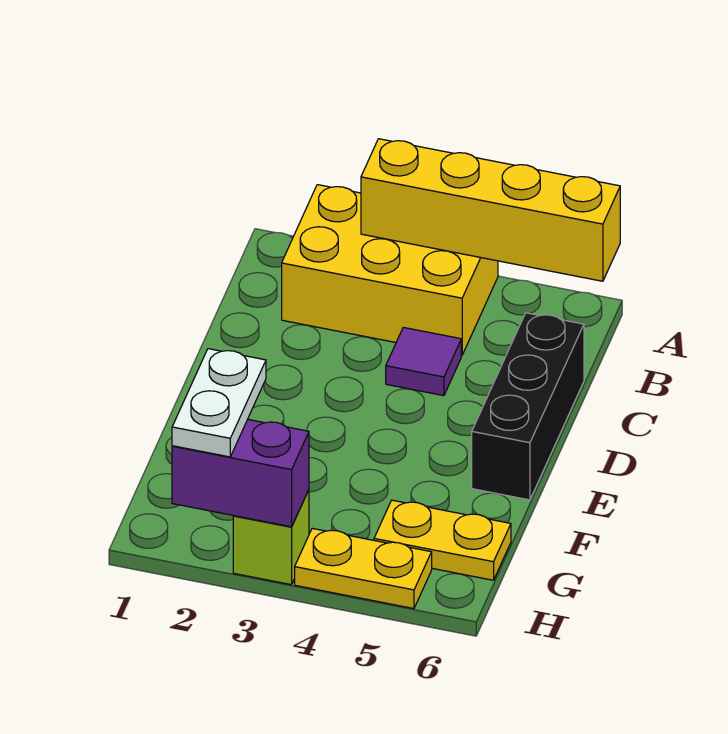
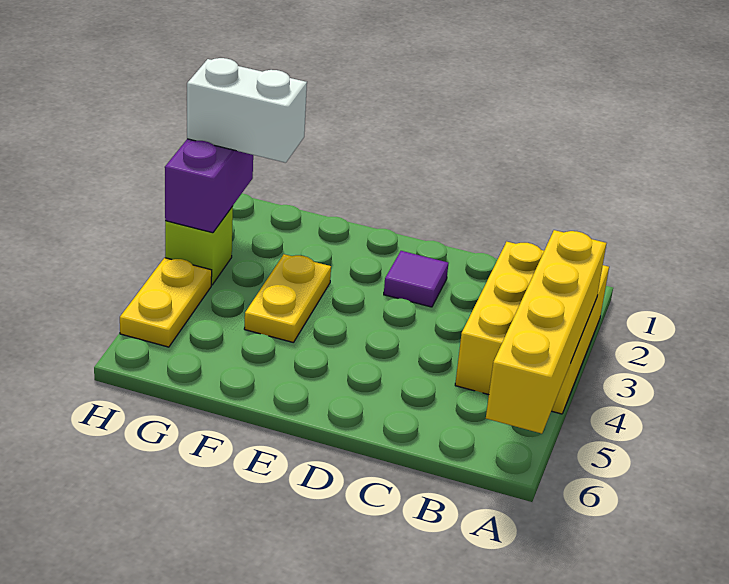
purple tile C4 level 1 -> purple tile D2 level 1
black brick C6:E6 level 1 -> none
white plate G2:H2 level 3 -> white brick G2:H2 level 3
yellow plate G5:G6 level 1 -> yellow plate F3:F4 level 1

